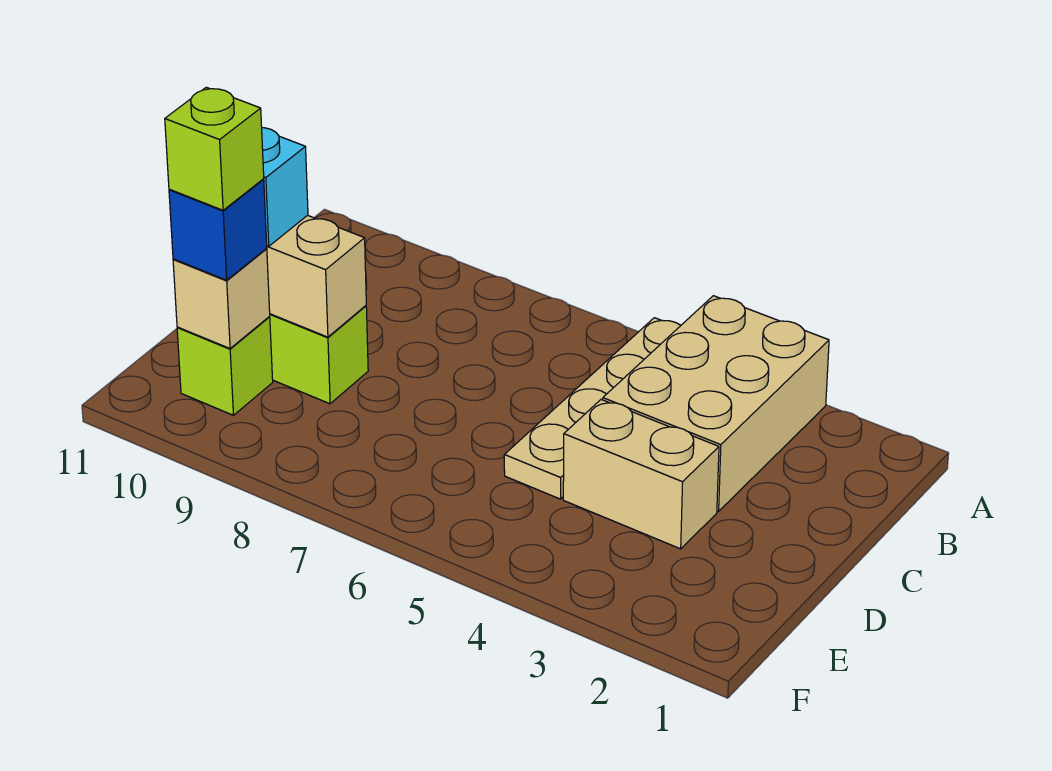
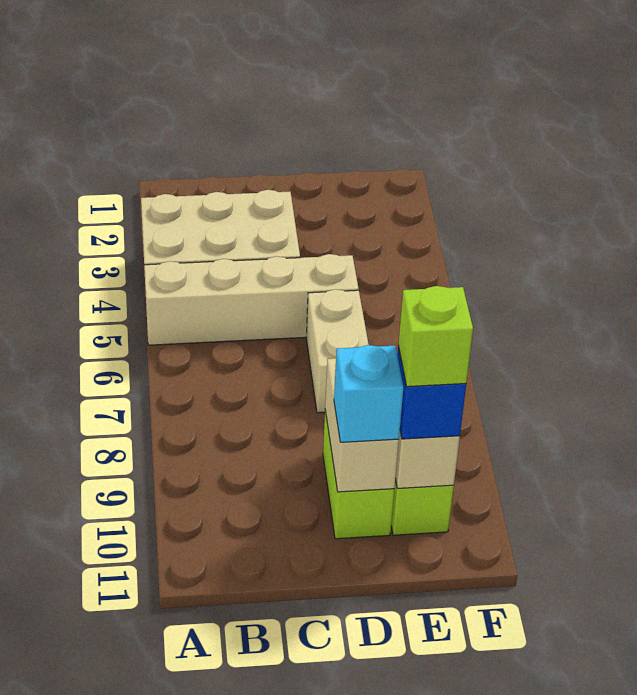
tan plate A5:D5 level 1 -> tan brick A5:D5 level 1
tan brick D3:D4 level 1 -> tan brick D6:D7 level 1

